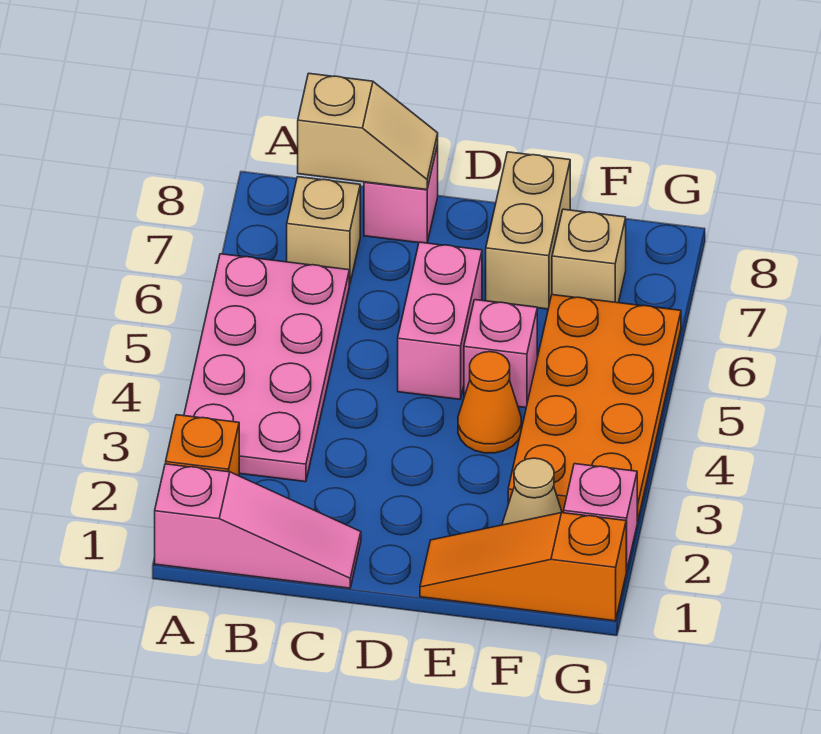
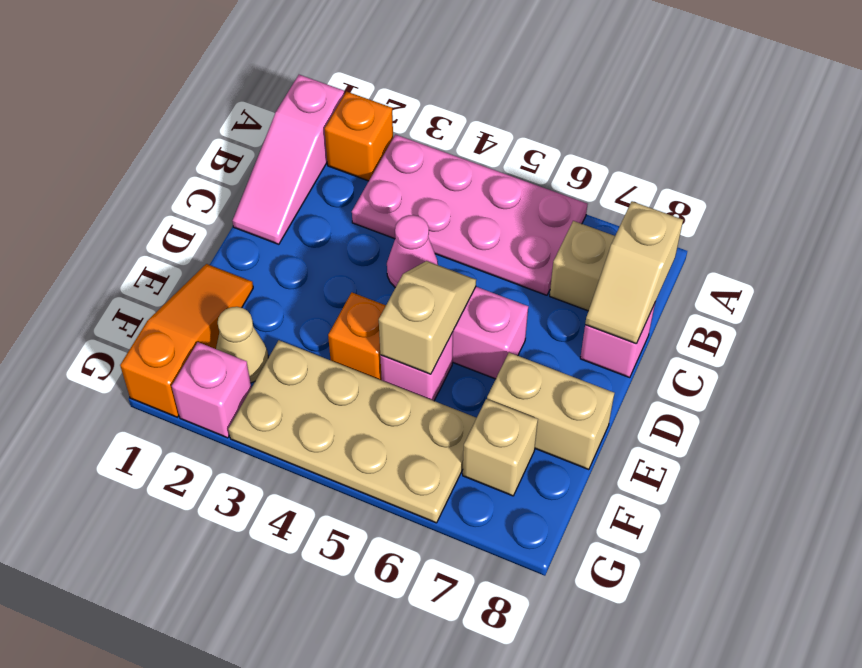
none -> pink cone C4 level 1
none -> tan slope D5:E5 level 2 top E
orange cone E4 level 1 -> orange brick E4 level 1
orange plate F3:G6 level 1 -> tan plate F3:G6 level 1

